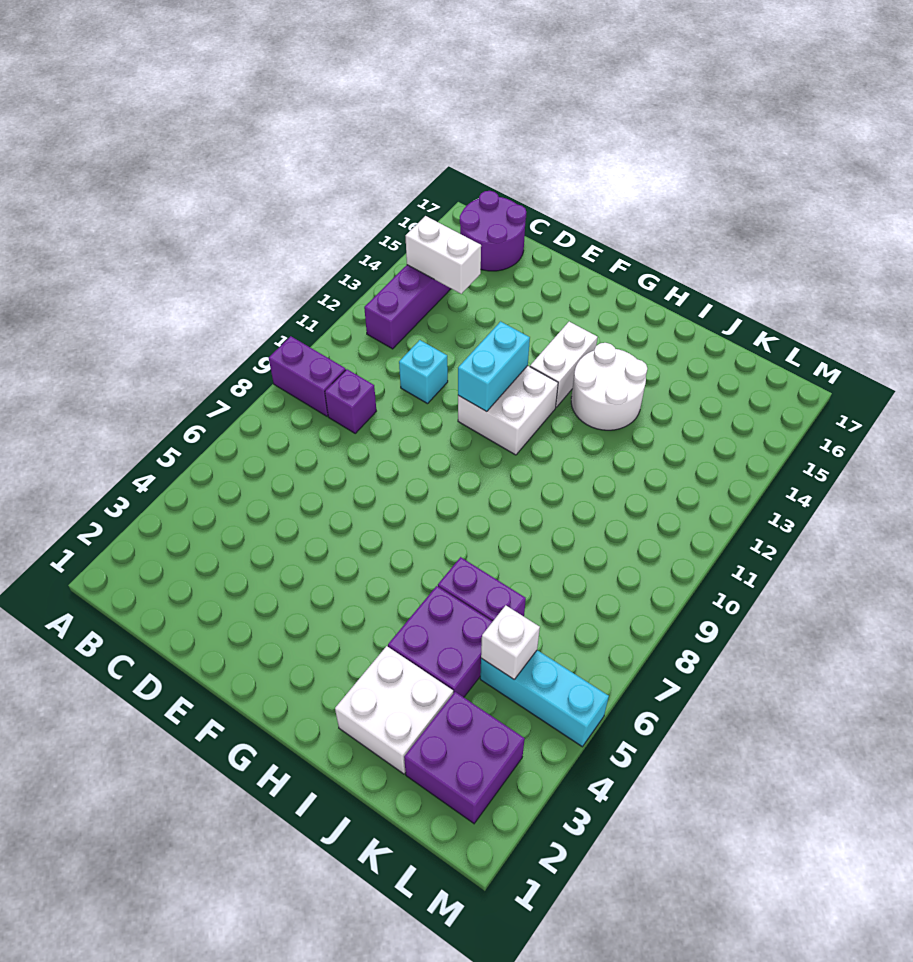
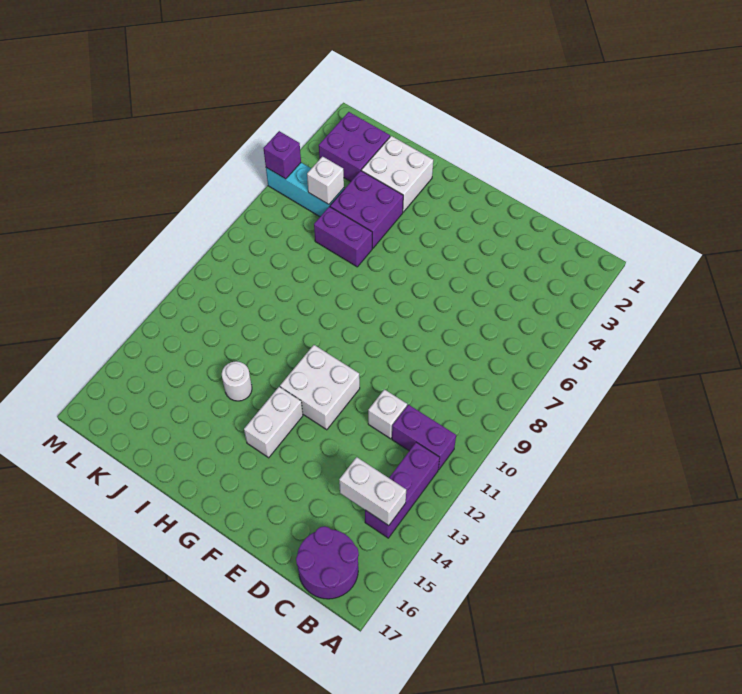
purple brick A9:B9 level 1 -> purple brick B11:C11 level 1
purple brick C9 level 1 -> purple brick M5 level 2
cyan brick D11 level 1 -> white brick D11 level 1
cyan brick F11:F12 level 2 -> none
white round brick H13:I14 level 1 -> white round brick I13 level 1

